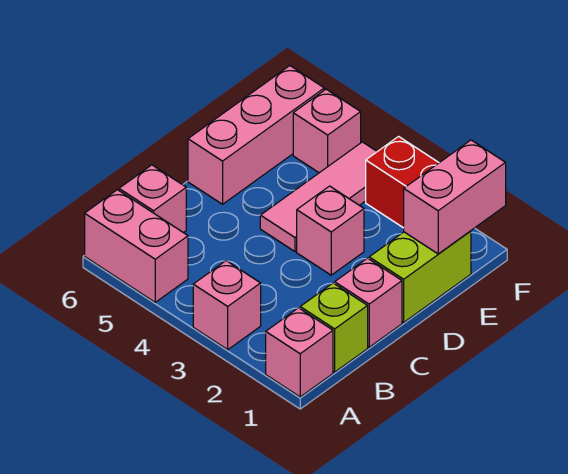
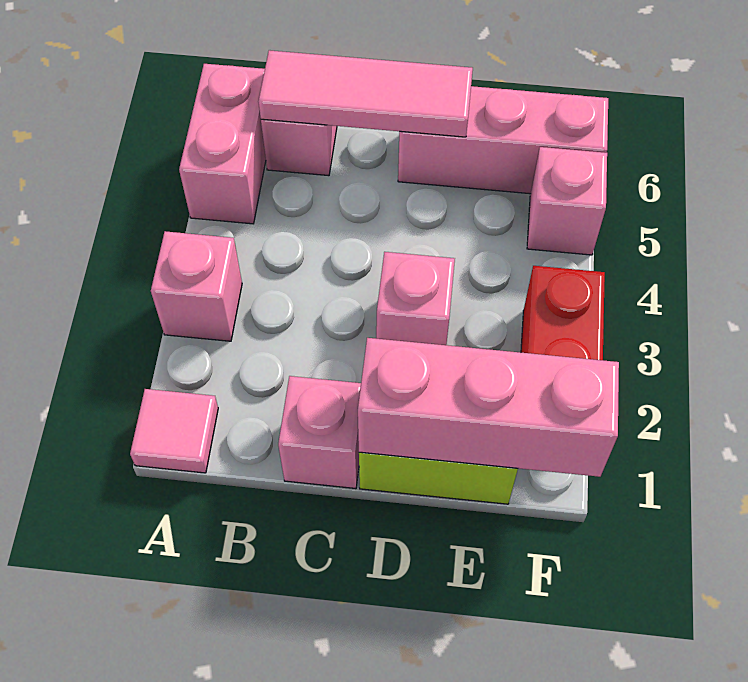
pink brick A1 level 1 -> pink tile A1 level 1
lime brick B1 level 1 -> none
pink tile D4:F4 level 1 -> pink tile B6:D6 level 2
pink brick E1:F1 level 2 -> pink brick D1:F1 level 2

